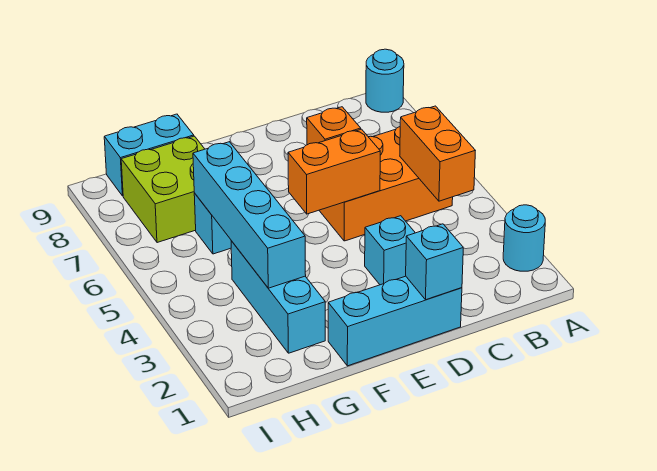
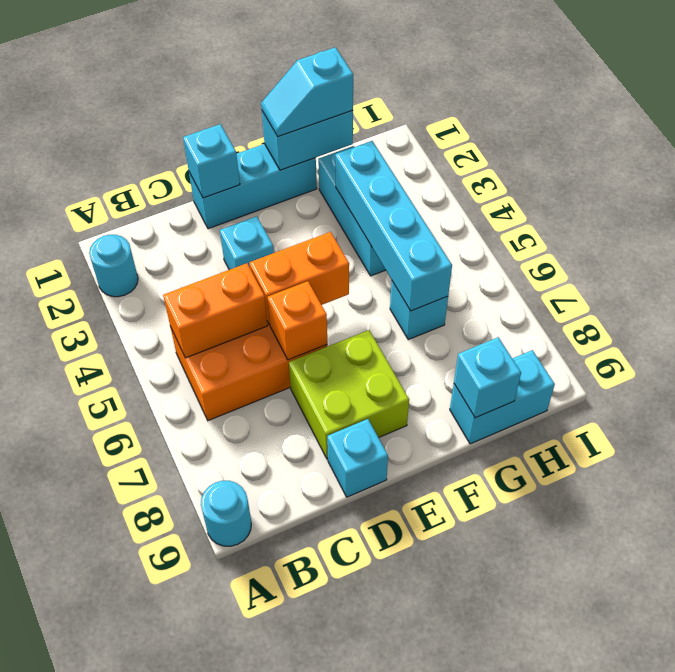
orange brick B4:B5 level 2 -> orange brick B5:C5 level 2
none -> cyan brick D9 level 1
none -> cyan brick F1:G1 level 2
none -> cyan slope F1:G1 level 3 top G
lime brick G7:H8 level 1 -> lime brick D7:E8 level 1
none -> cyan brick G9 level 2

